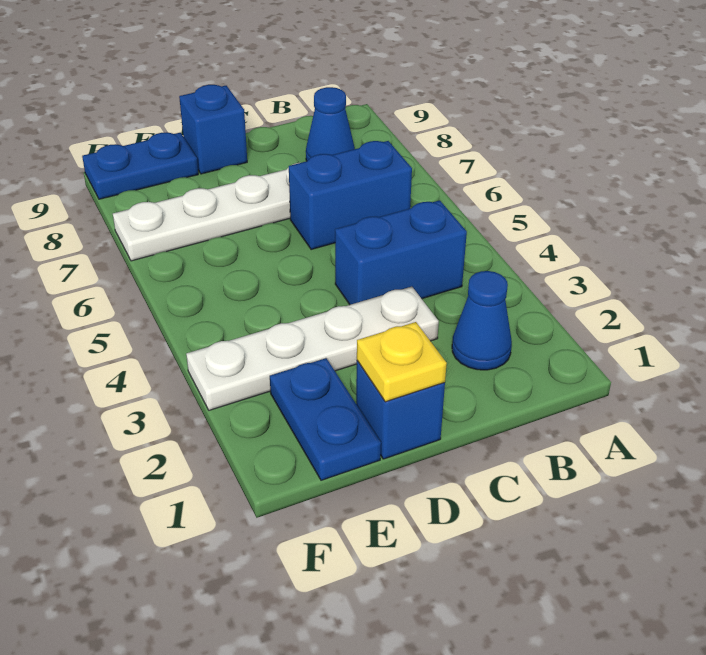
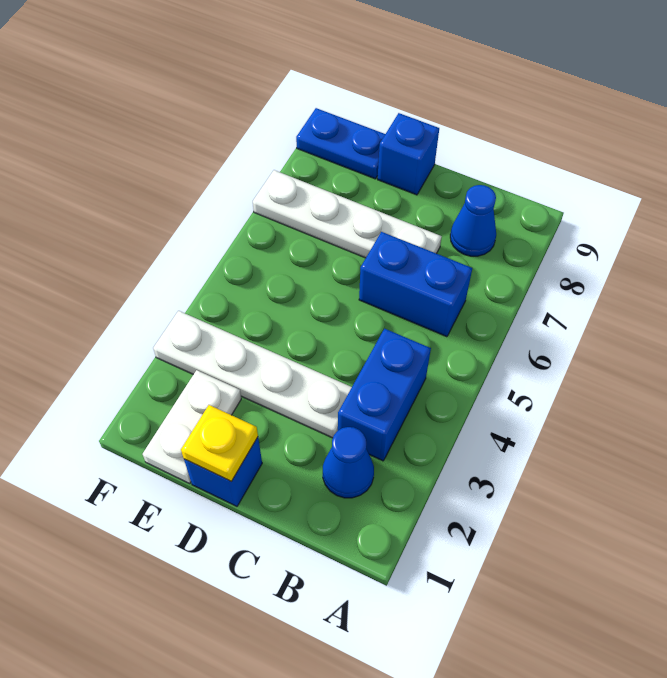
blue brick B4:C4 level 1 -> blue brick B3:B4 level 1
blue plate E1:E2 level 1 -> white plate E1:E2 level 1

